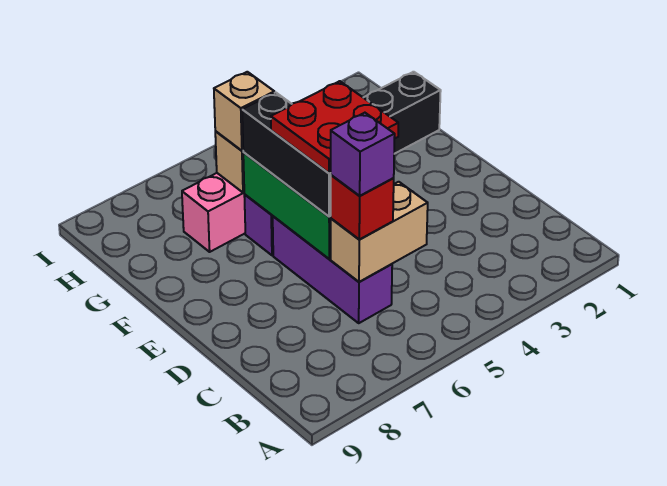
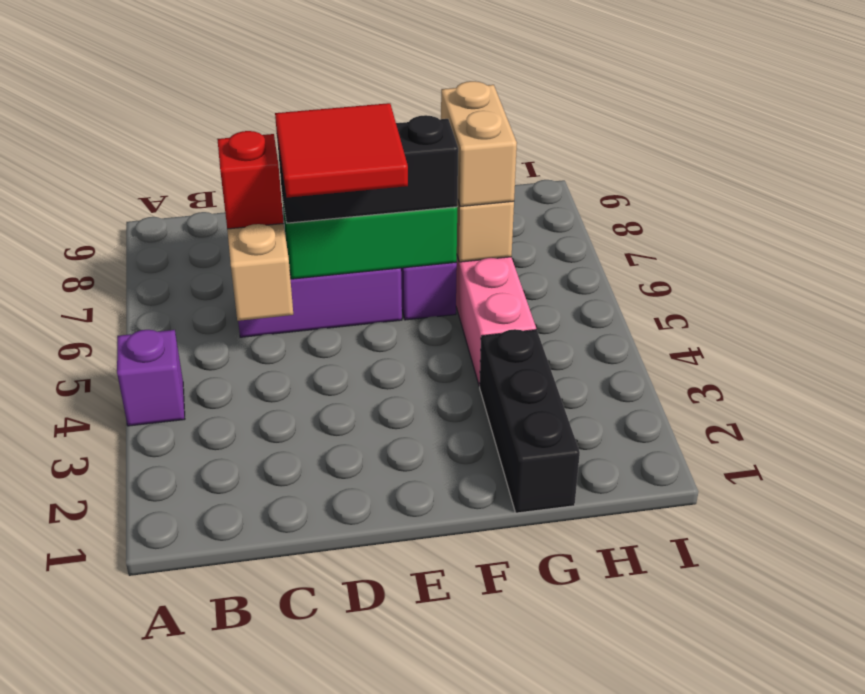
purple brick C6 level 4 -> purple brick A4 level 1
red plate D5:E6 level 4 -> red tile D5:E6 level 4
tan brick G6 level 3 -> tan brick G6:G7 level 3

